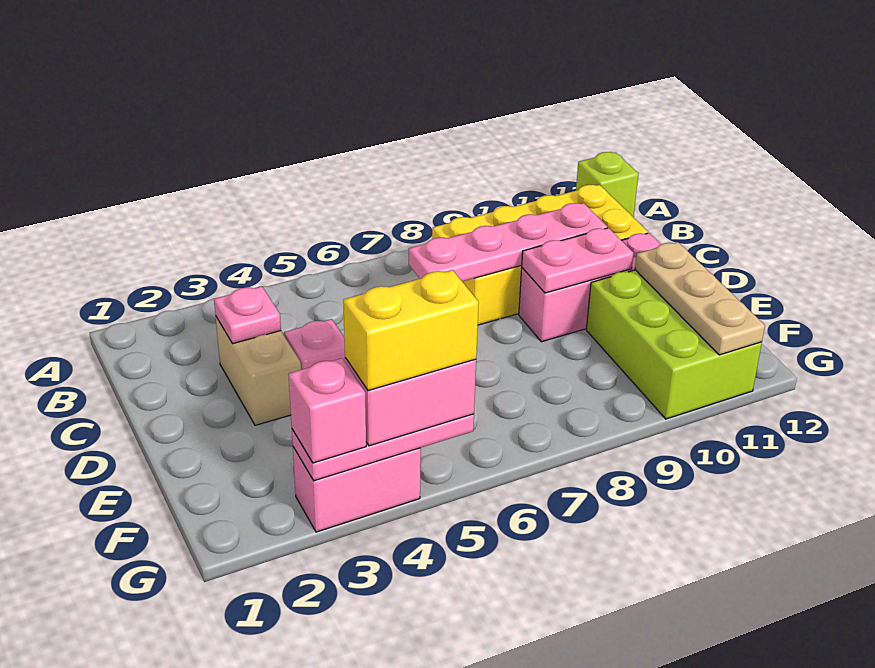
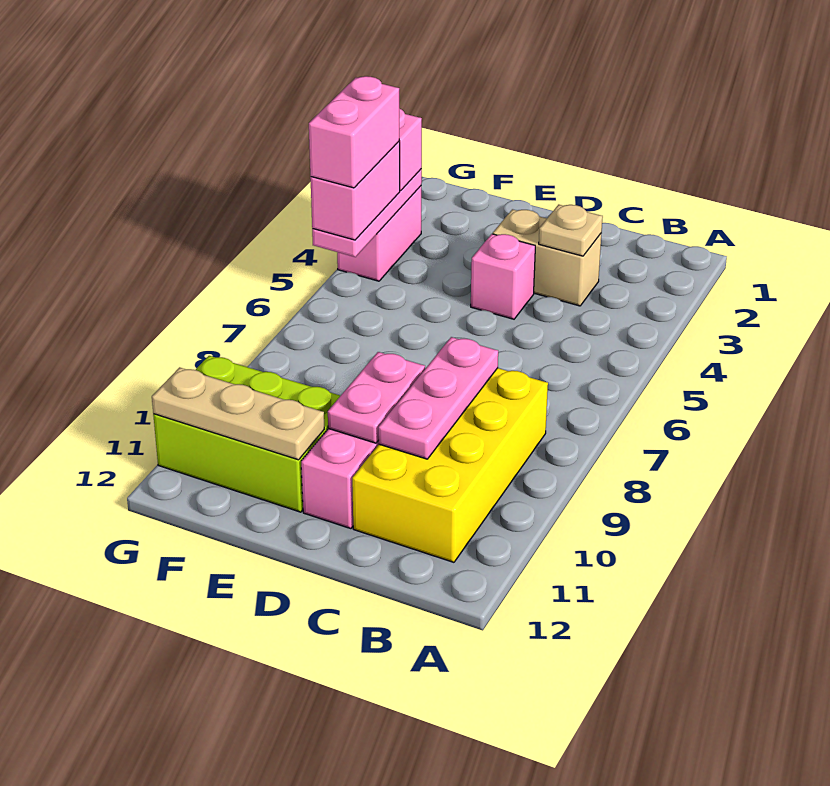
lime brick A12 level 1 -> none
pink plate C3 level 2 -> tan plate C3 level 2
pink plate C7:C10 level 2 -> pink plate C8:C10 level 2
yellow brick G4:G5 level 4 -> pink brick G4:G5 level 4

